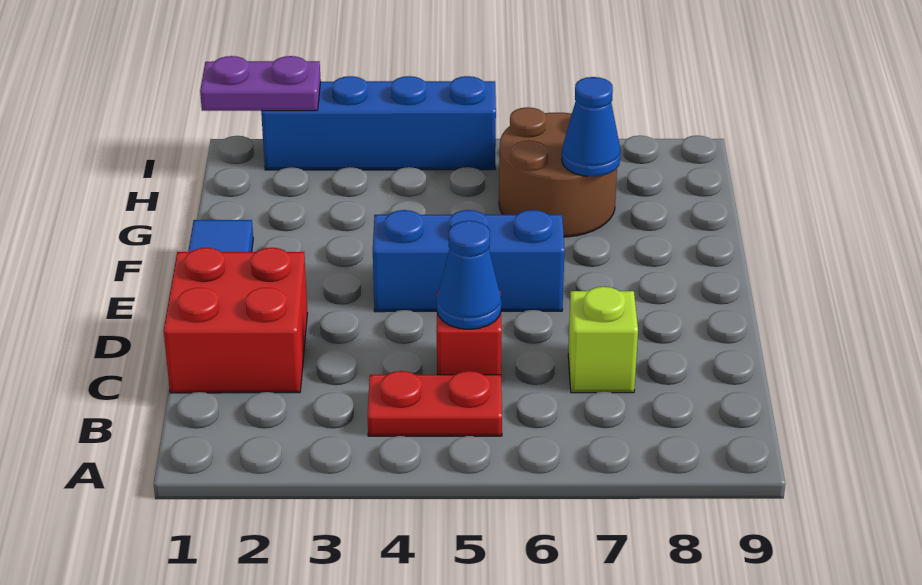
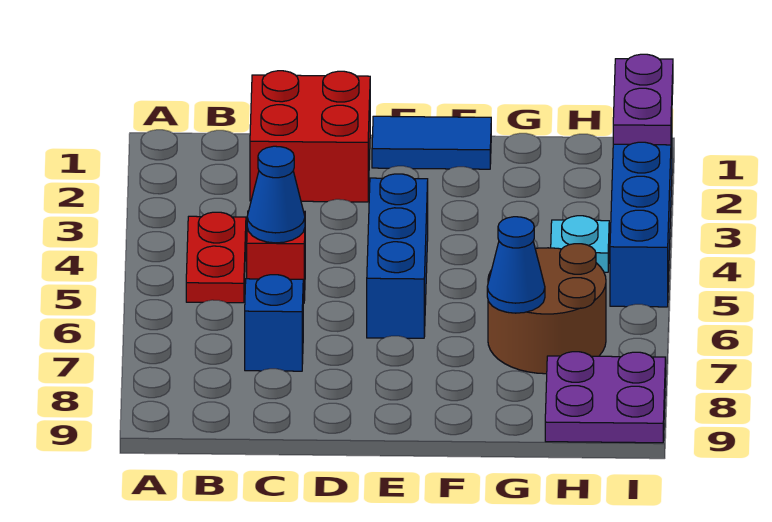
lime brick C7 level 1 -> blue brick C7 level 1
none -> cyan plate H4 level 1
none -> purple plate H8:I9 level 1

